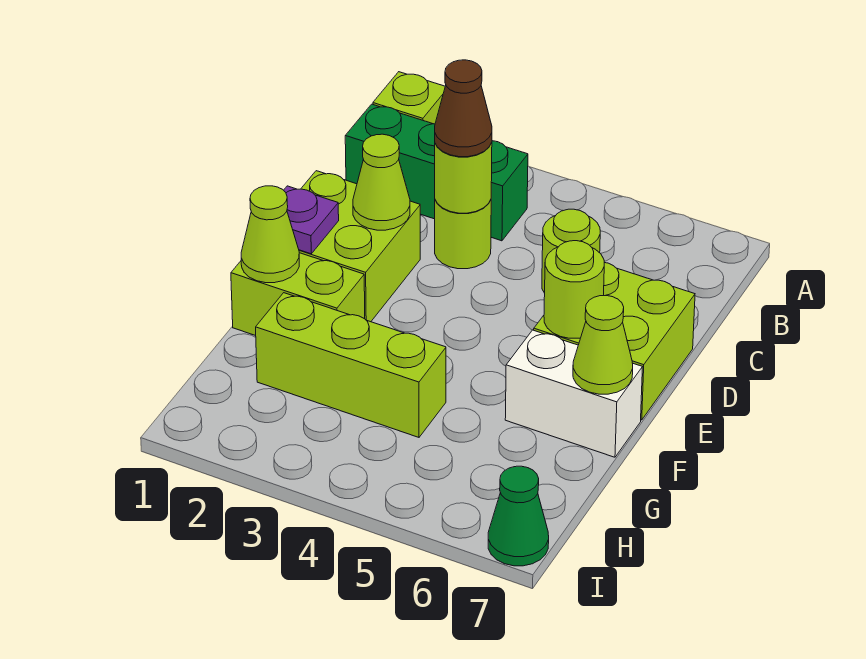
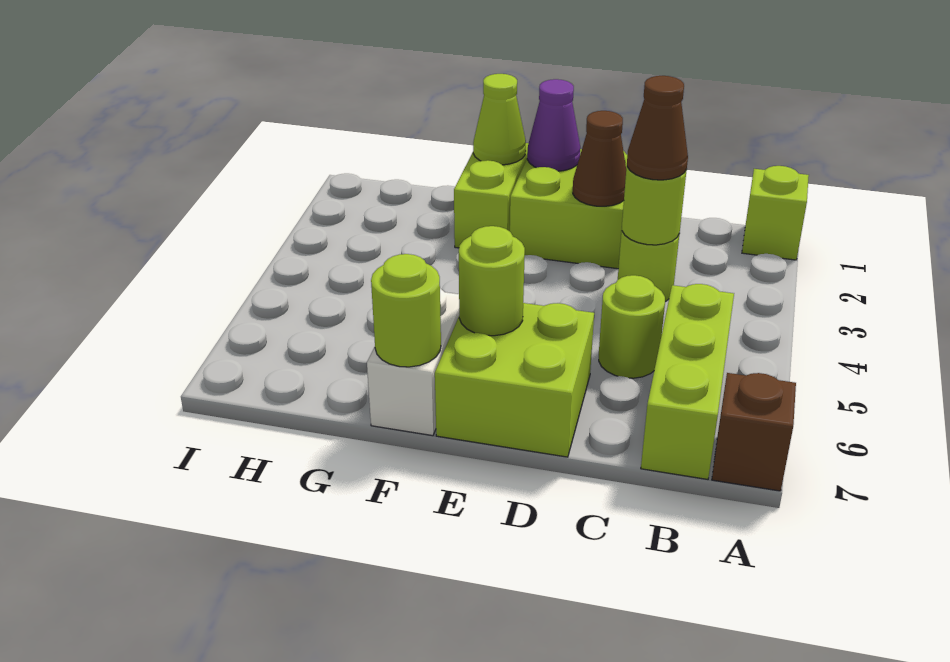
none -> brown brick A7 level 1
green brick B1:B3 level 1 -> none
lime cone D2 level 2 -> brown cone D2 level 2
purple plate E1 level 2 -> purple cone E1 level 2
lime cone F7 level 2 -> lime round brick F7 level 2
lime brick G2:G4 level 1 -> lime brick B5:B7 level 1
green cone I7 level 1 -> none

